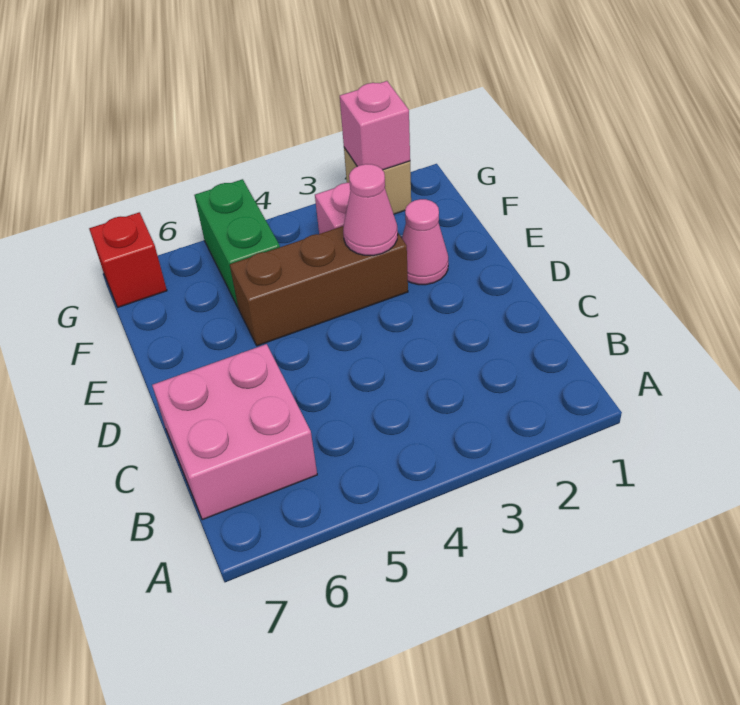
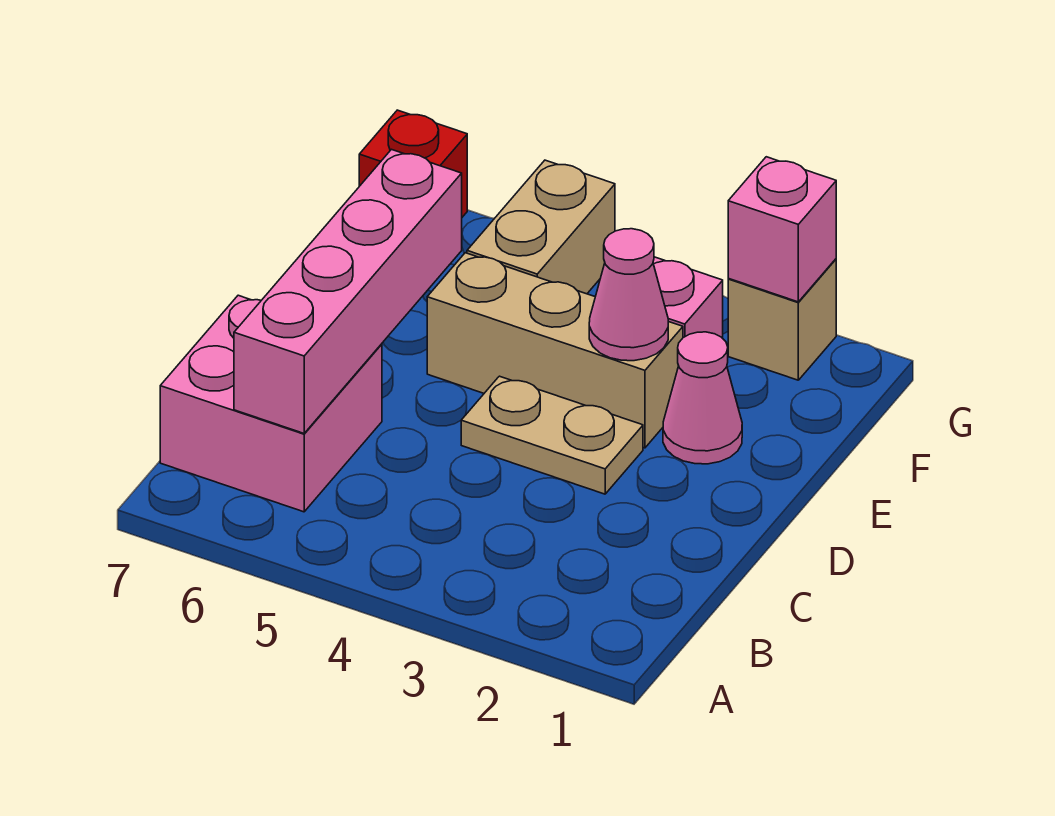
none -> pink brick B6:E6 level 2
none -> tan plate D3:D4 level 1
brown brick E3:E5 level 1 -> tan brick E3:E5 level 1
green brick F5:G5 level 1 -> tan brick F5:G5 level 1

